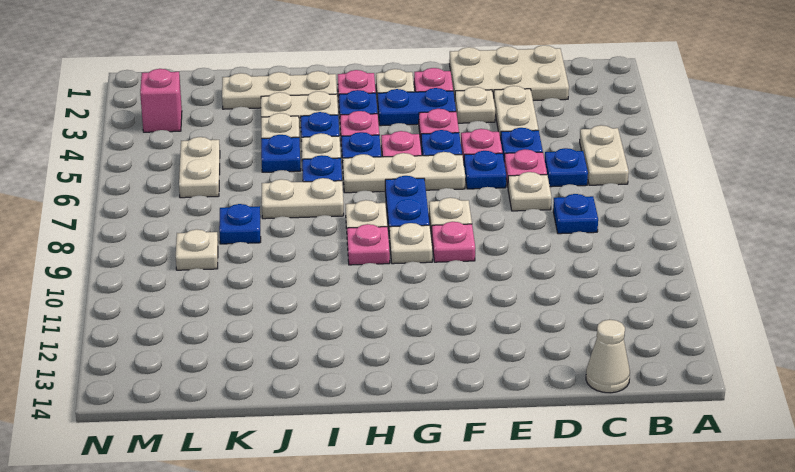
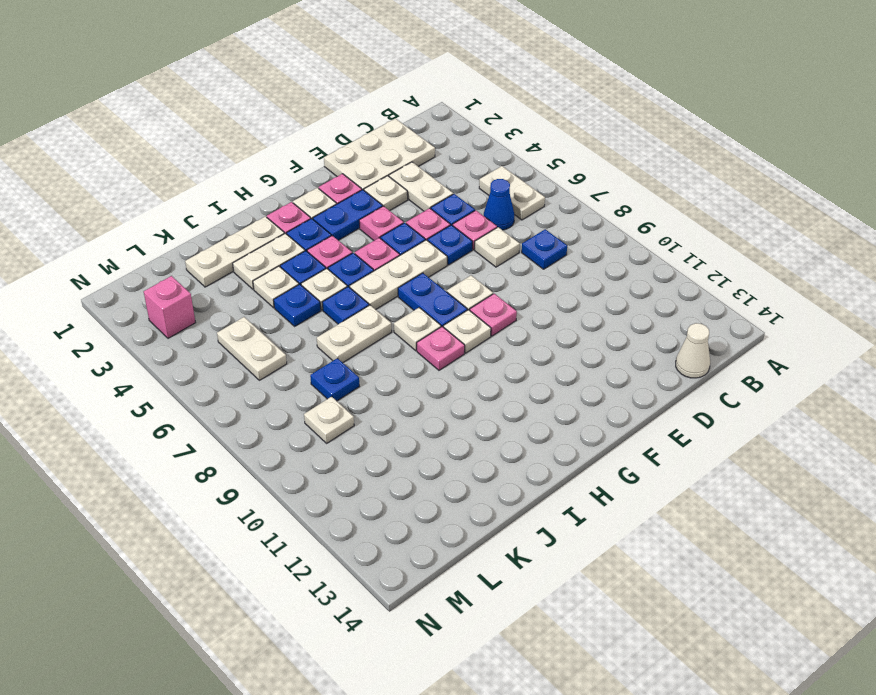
blue plate C6 level 1 -> blue cone C6 level 1

